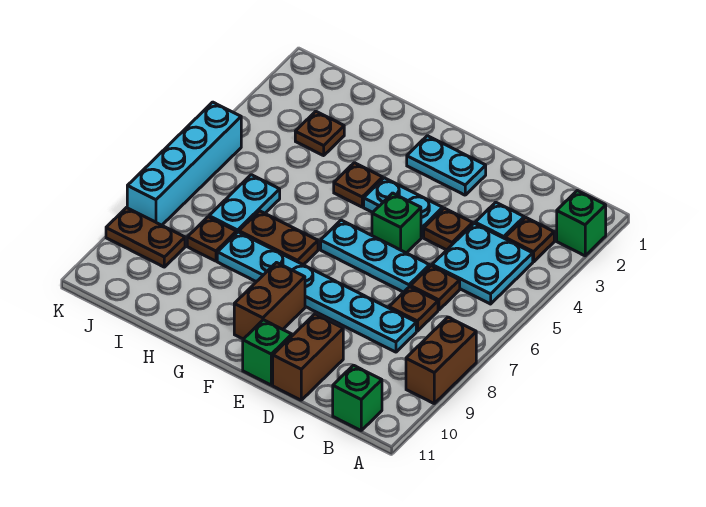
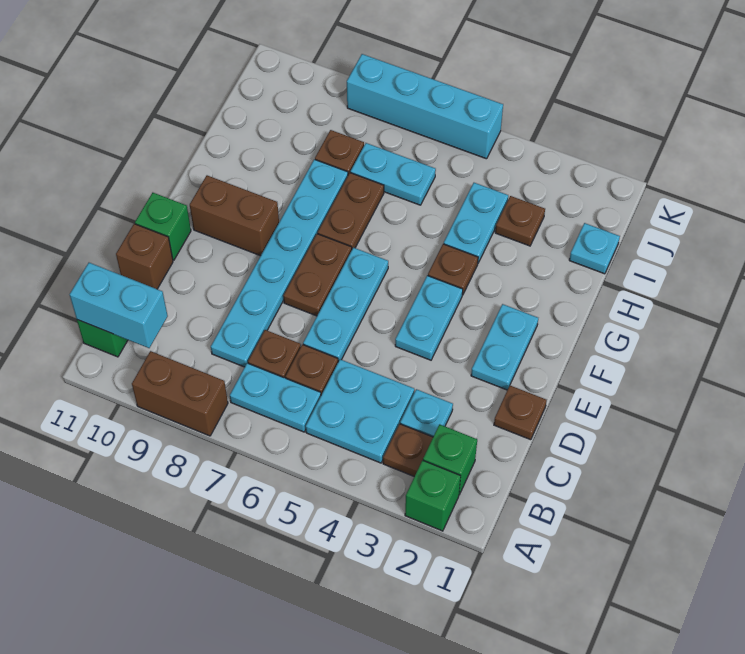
none -> cyan plate B6:B7 level 1
none -> cyan brick B10:B11 level 2
brown plate D4 level 1 -> brown plate D1 level 1
brown brick D10:D11 level 1 -> brown brick D11 level 1
green brick E5 level 1 -> green brick B2 level 1
none -> cyan plate H4:I4 level 1
none -> cyan plate I1 level 1
brown plate J9:K9 level 1 -> brown plate E7:F7 level 1

